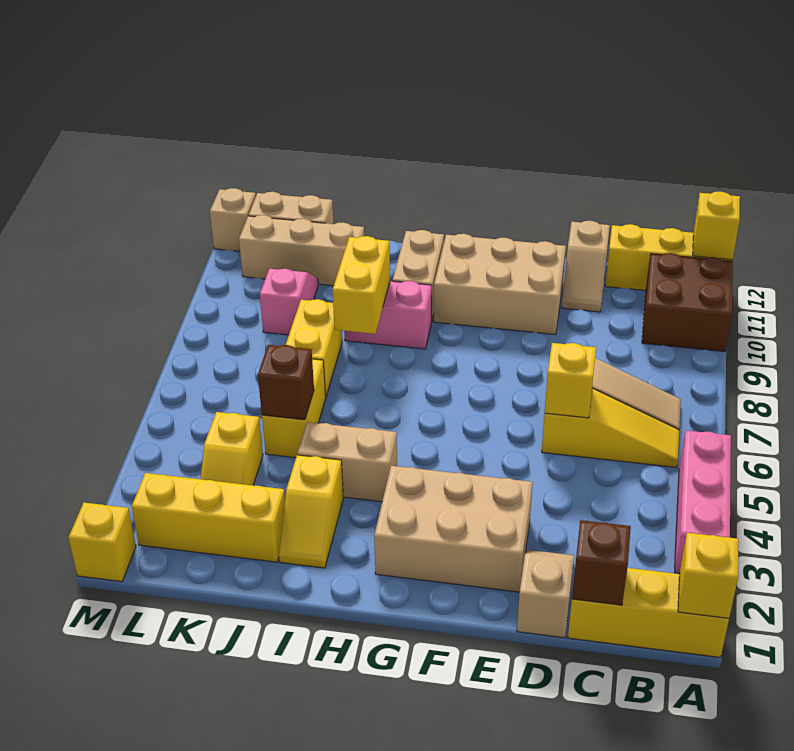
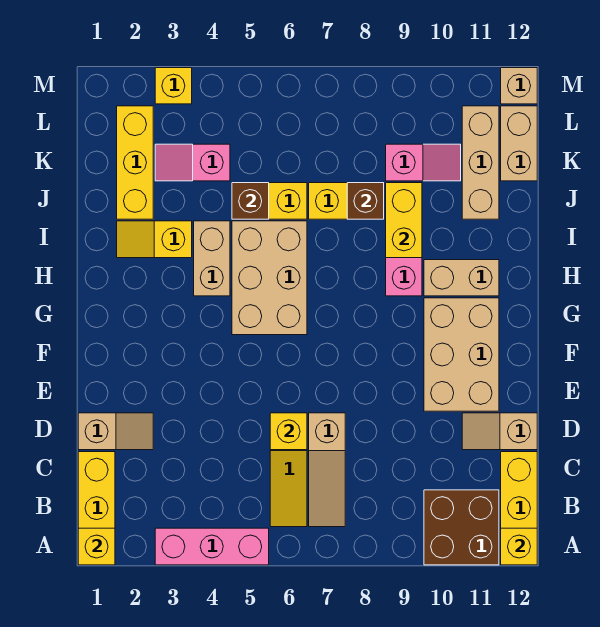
brown brick C1 level 2 -> brown brick J8 level 2
tan brick E2:G3 level 1 -> tan brick G5:I6 level 1
yellow brick I8:I9 level 2 -> yellow brick I9:J9 level 2
yellow slope K3:K4 level 1 top 4 -> pink slope K3:K4 level 1 top 4
yellow brick M1 level 1 -> yellow brick M3 level 1

